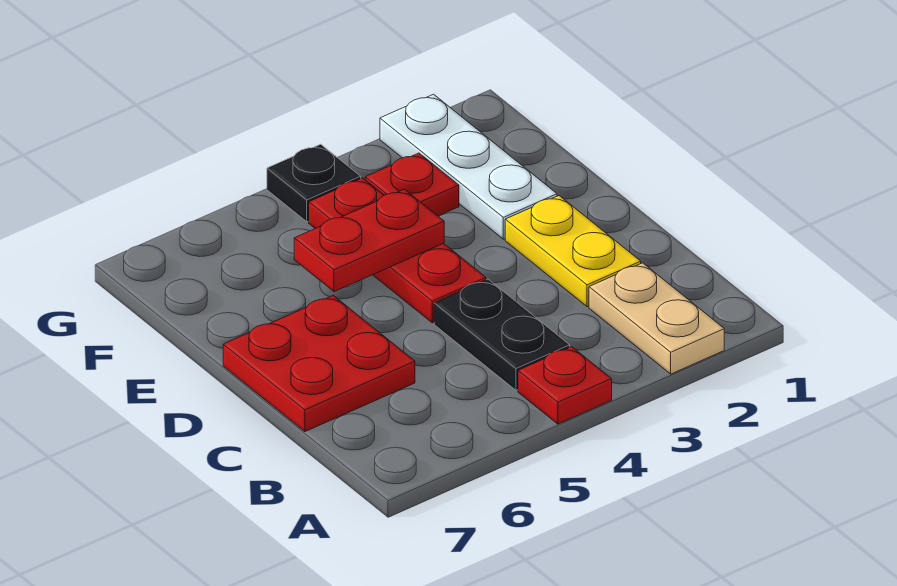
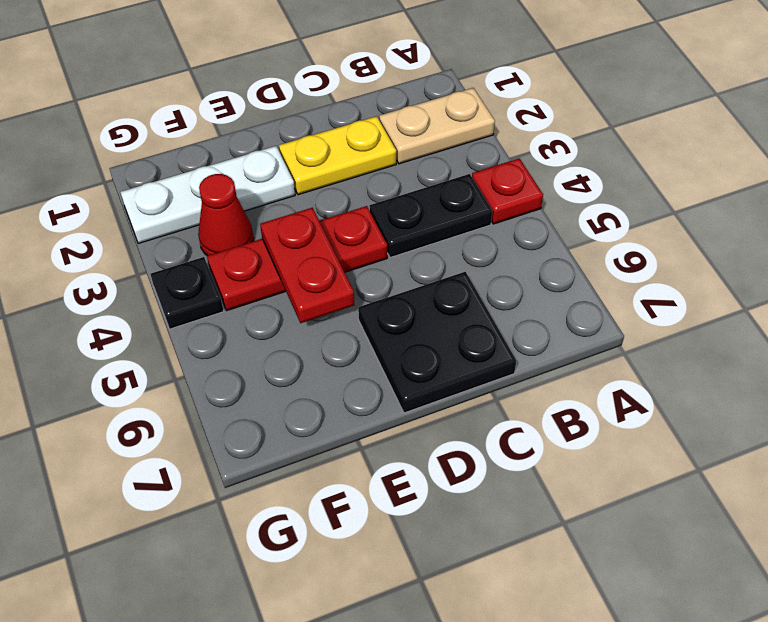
red plate C6:D7 level 1 -> black plate C6:D7 level 1
red plate F3 level 1 -> red cone F3 level 1

